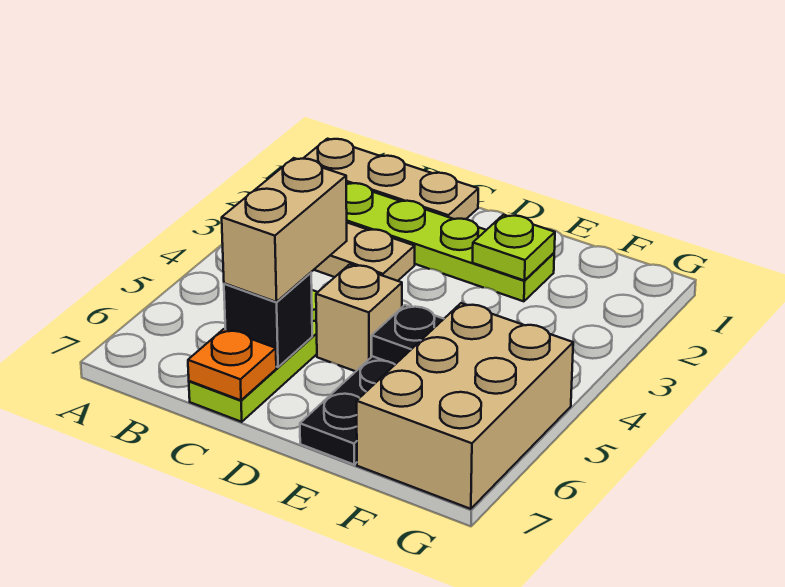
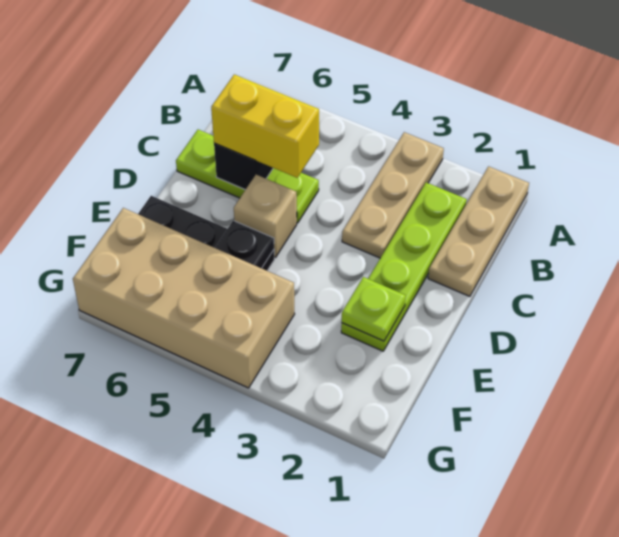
tan brick C5:C6 level 3 -> yellow brick C5:C6 level 3
orange plate C7 level 2 -> none
tan brick F5:G7 level 1 -> tan brick F4:G7 level 1

